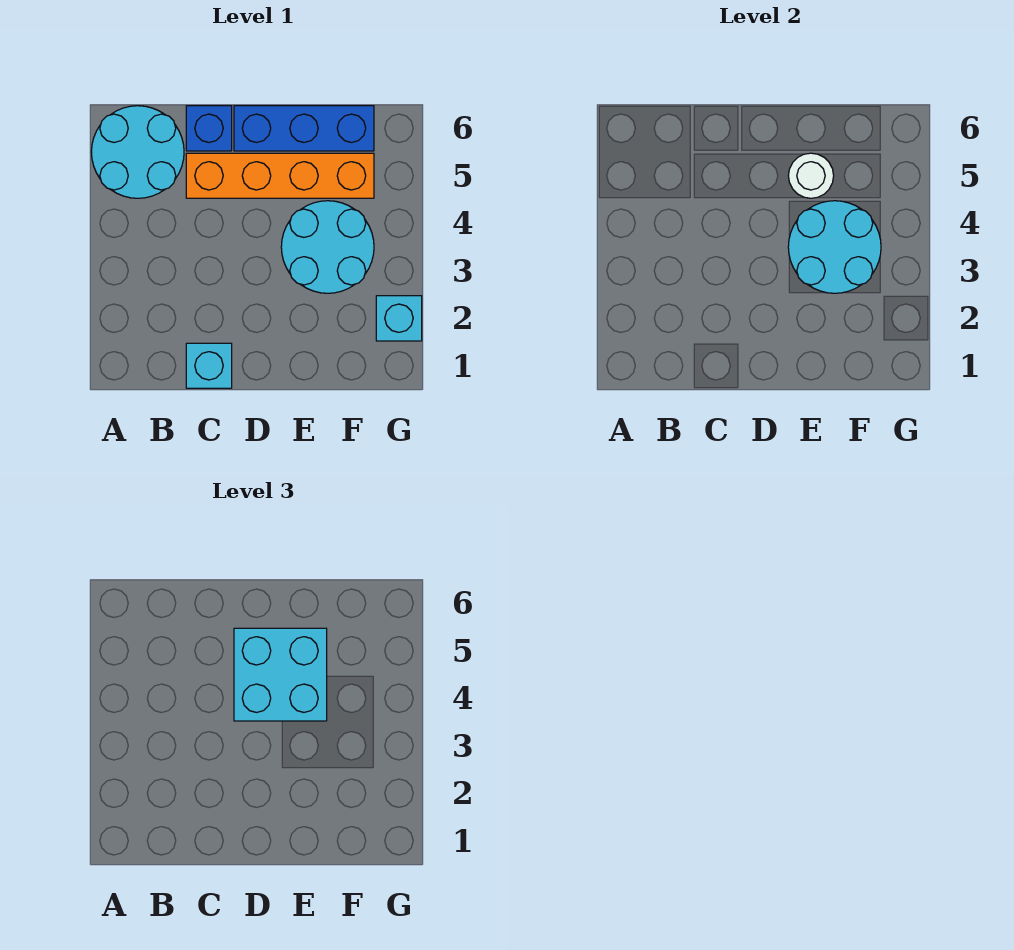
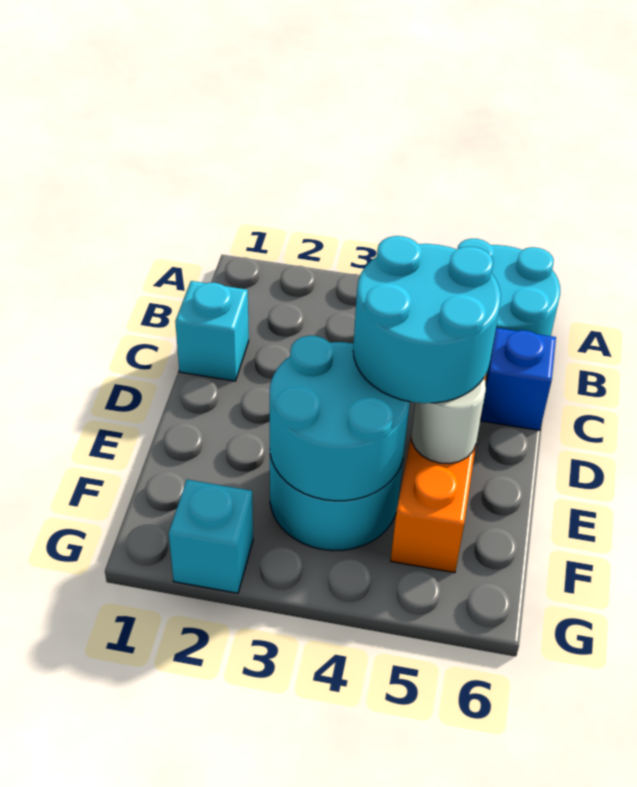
cyan brick D4:E5 level 3 -> cyan round brick D4:E5 level 3
blue brick D6:F6 level 1 -> none

